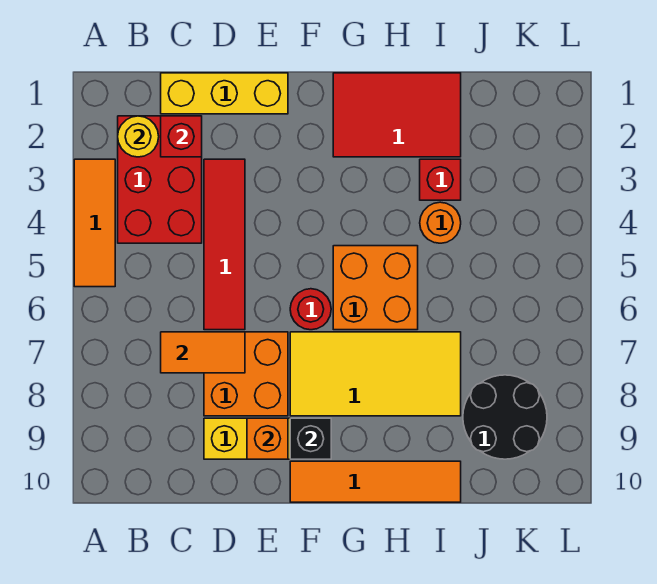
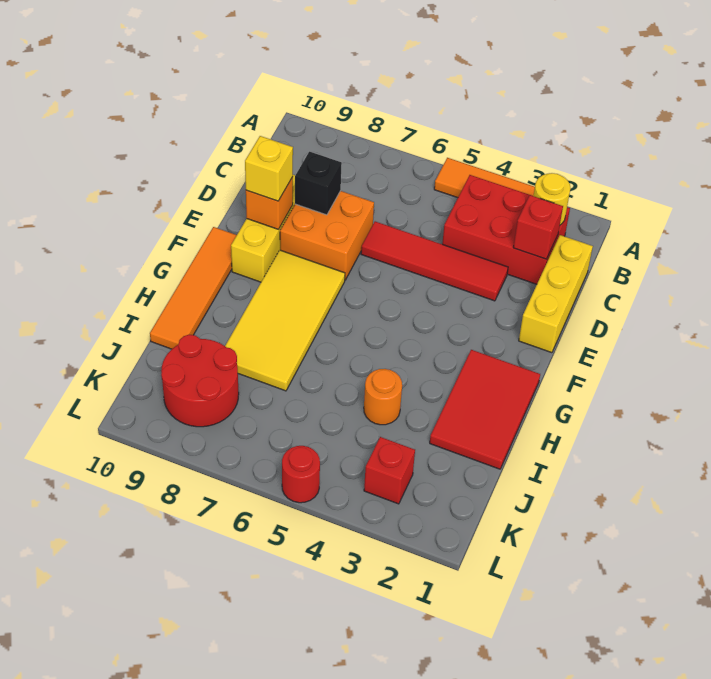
orange tile C7:D7 level 2 -> none
none -> yellow brick E9 level 3
red round brick F6 level 1 -> red round brick L5 level 1
black brick F9 level 2 -> black brick D8 level 2
orange brick G5:H6 level 1 -> none
red brick I3 level 1 -> red brick K3 level 1
black round brick J8:K9 level 1 -> red round brick J8:K9 level 1

